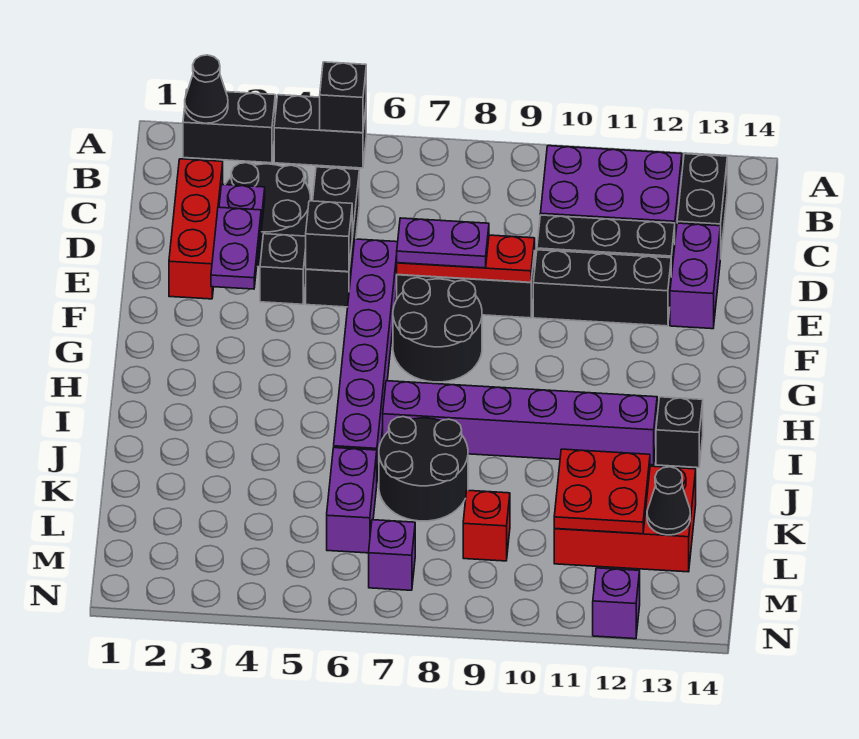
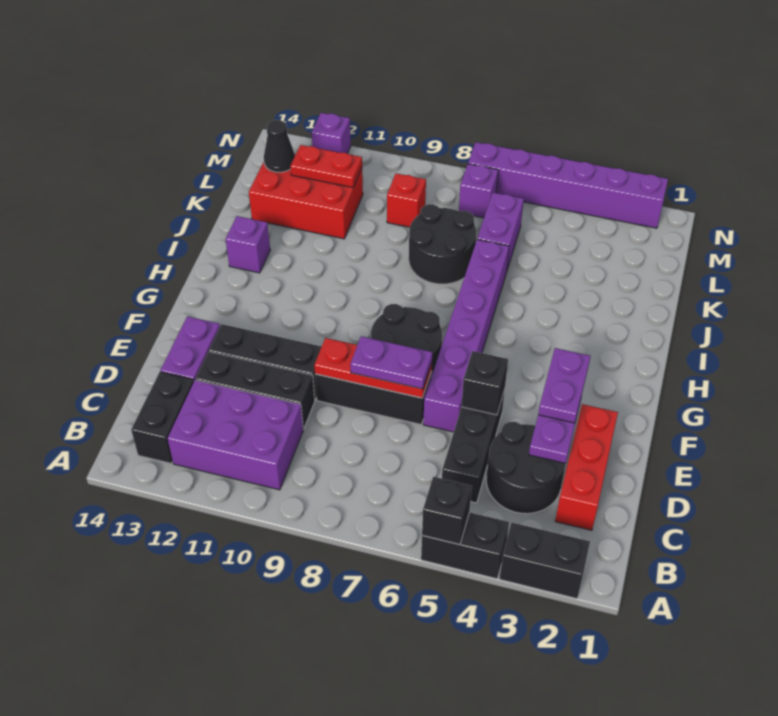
black cone A2 level 2 -> none
black brick E4 level 1 -> none
purple brick I7:I12 level 1 -> purple brick N2:N7 level 1
black brick I13 level 1 -> purple brick I13 level 1
red plate K11:L12 level 2 -> red plate L11:L12 level 2

